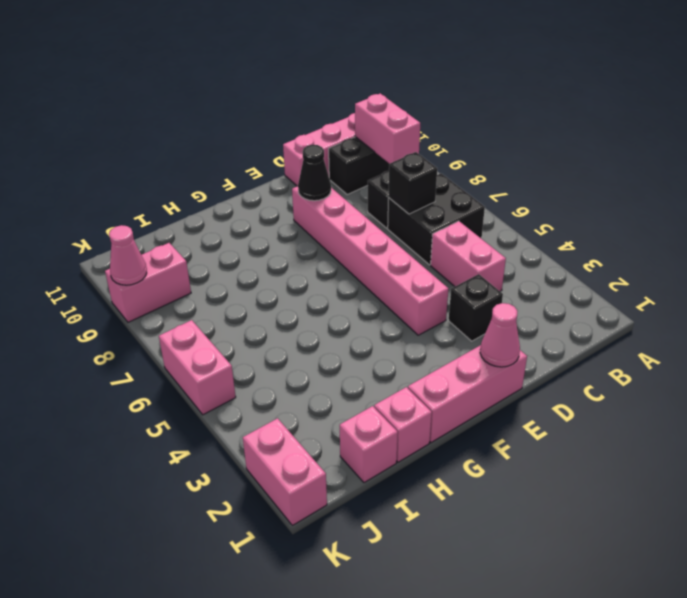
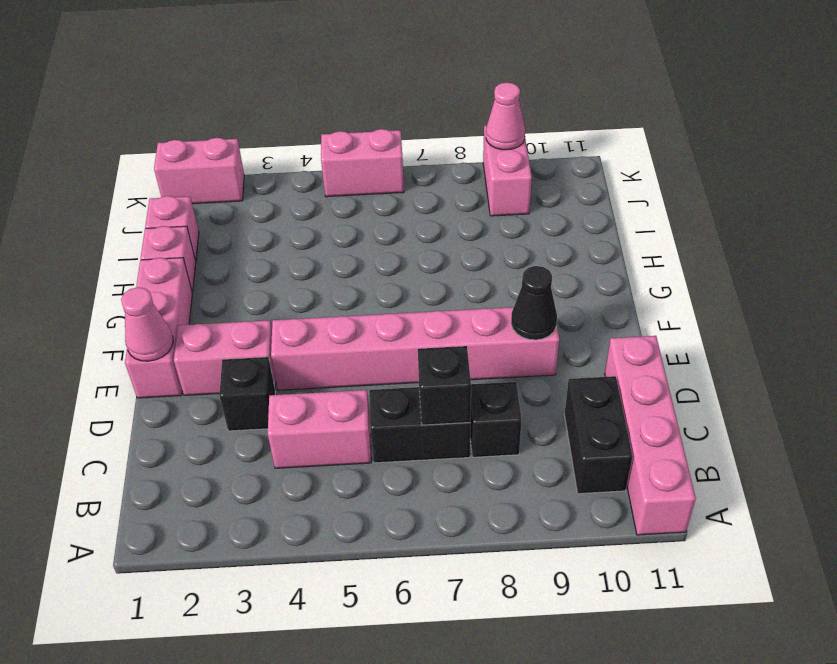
black brick B6:C7 level 1 -> black brick C6:C7 level 1
pink brick B9:B10 level 2 -> pink brick E2:E3 level 1

